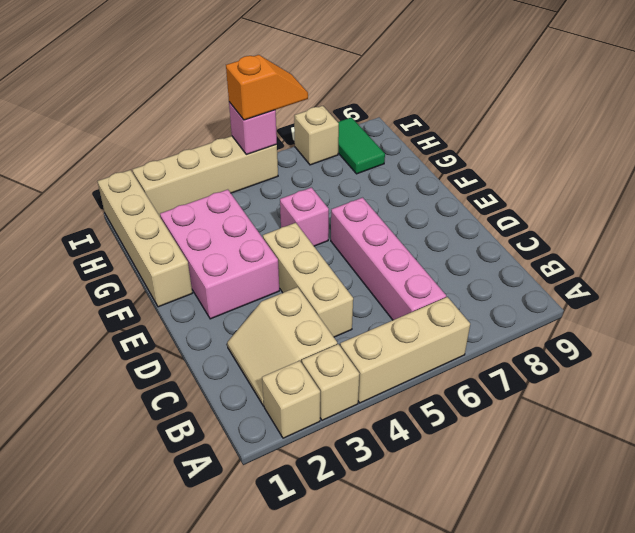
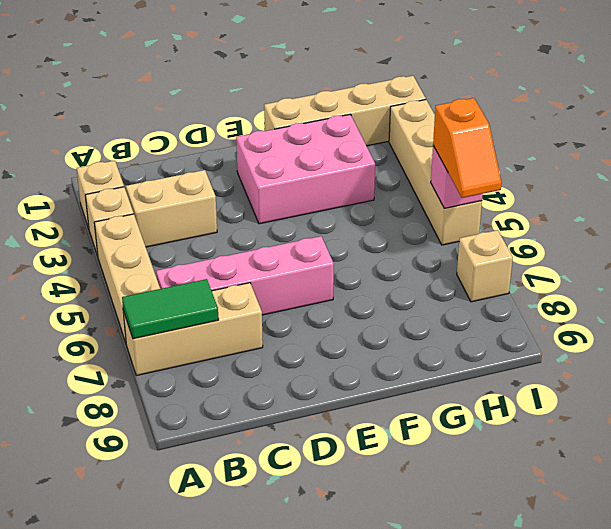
tan brick C4:E4 level 1 -> tan brick A7:C7 level 1
pink brick F5 level 1 -> none
green tile H8:I8 level 1 -> green tile A7:B7 level 2

